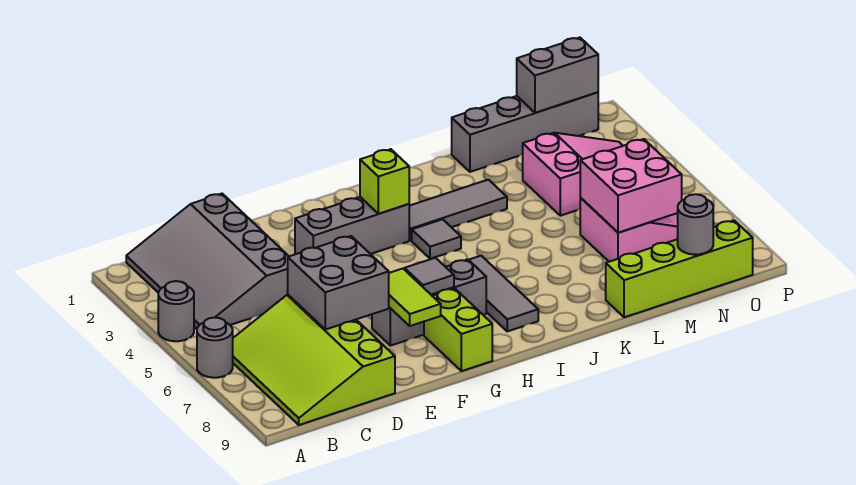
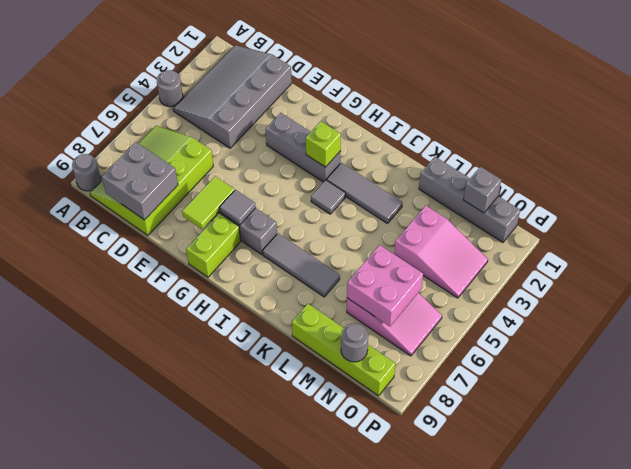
grey round brick A6 level 1 -> grey round brick A9 level 1
grey brick D6:E7 level 2 -> grey brick C8:D9 level 2
grey tile I6:I8 level 1 -> grey tile I7:K7 level 1
grey brick N1:O1 level 2 -> grey brick N1 level 2

